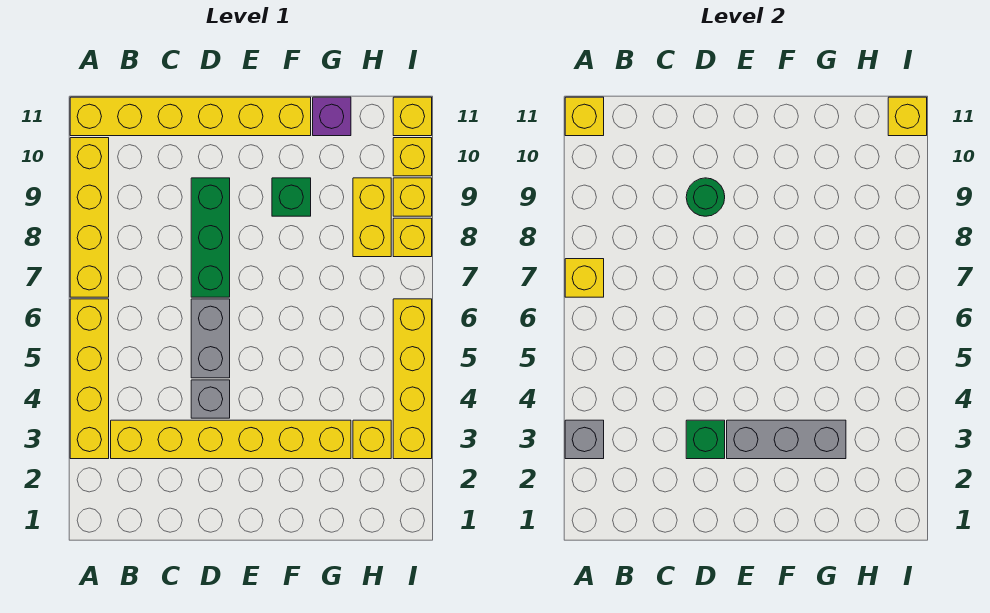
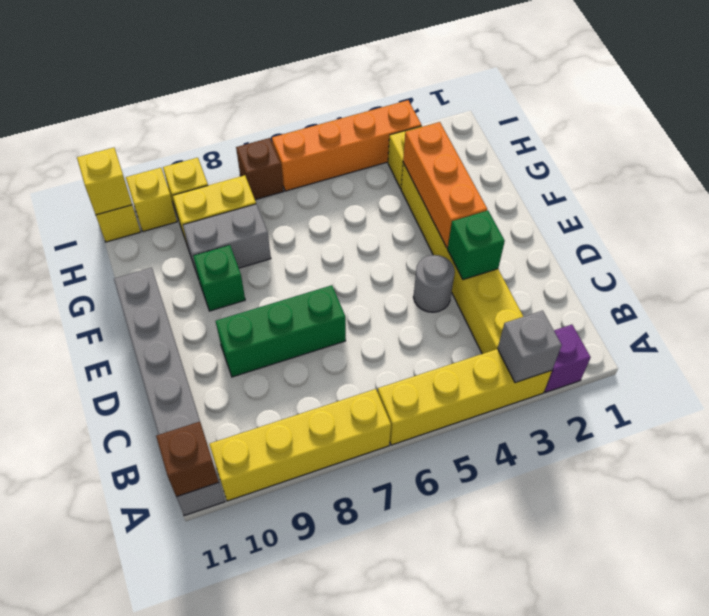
yellow brick A7 level 2 -> none
yellow brick A11:F11 level 1 -> grey brick A11:F11 level 1
yellow brick A11 level 2 -> brown brick A11 level 2
grey brick D4 level 1 -> grey round brick D4 level 1
grey brick D5:D6 level 1 -> grey brick G8:G9 level 1
green round brick D9 level 2 -> none
grey brick E3:G3 level 2 -> orange brick E3:G3 level 2
purple brick G11 level 1 -> purple brick A2 level 1
yellow brick I3:I6 level 1 -> orange brick I3:I6 level 1
none -> brown brick I7 level 1
yellow brick I8 level 1 -> none

